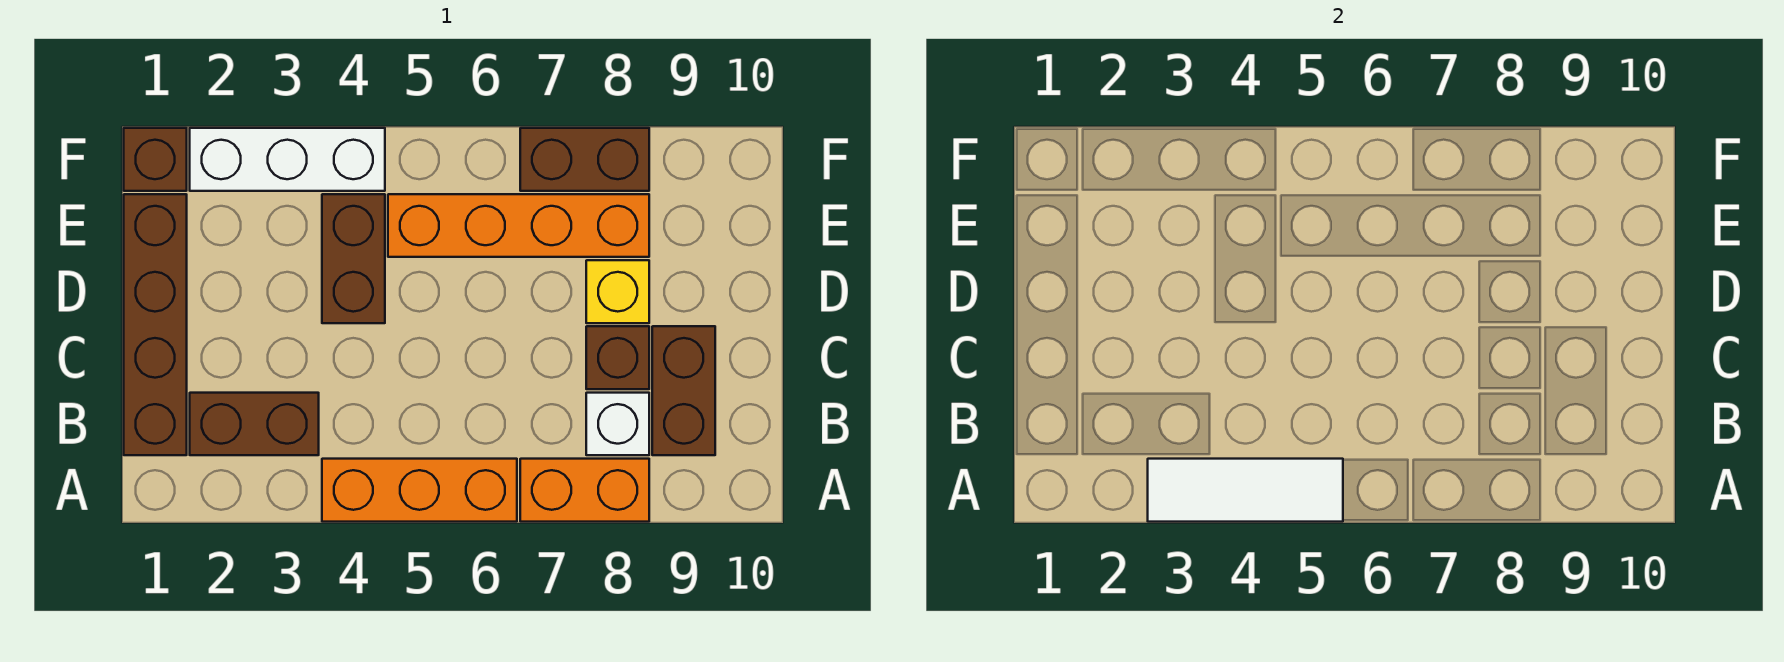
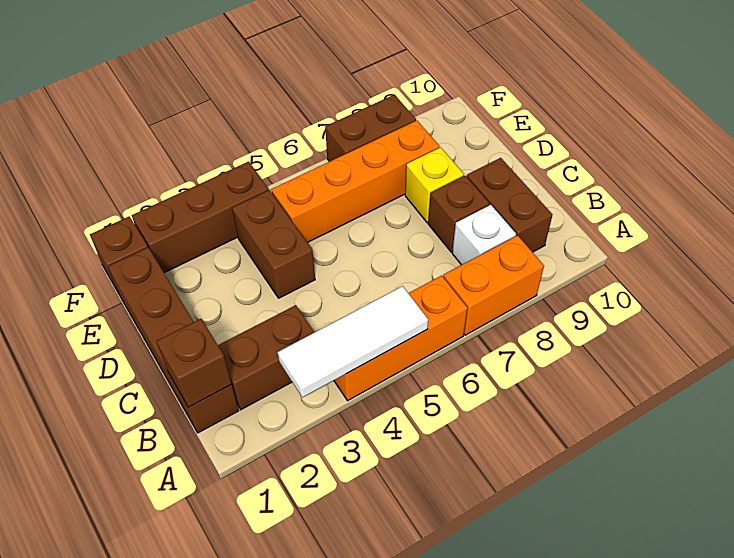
none -> brown brick B1 level 2
white brick F2:F4 level 1 -> brown brick F2:F4 level 1

